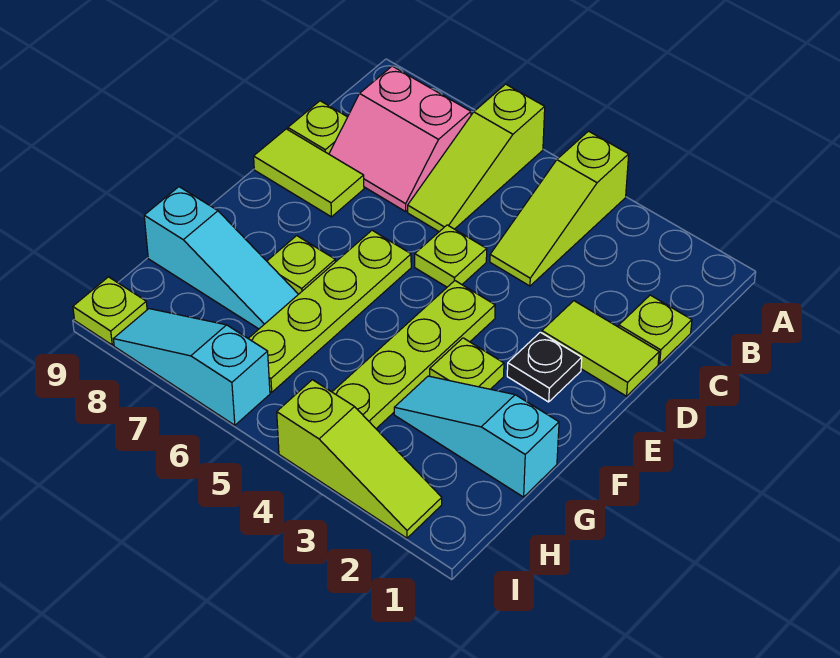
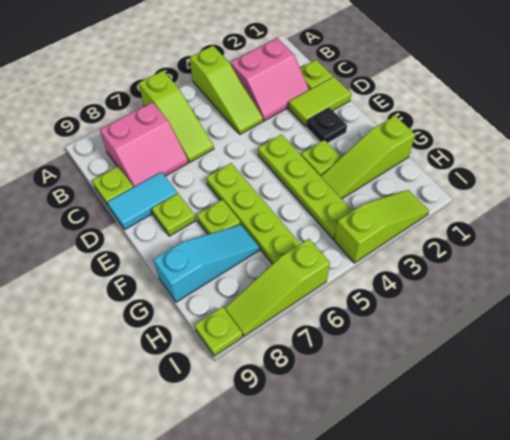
none -> pink slope B2:C3 level 1 top B
lime plate D5 level 1 -> lime plate E8 level 1
lime tile D8:D9 level 1 -> cyan tile D8:D9 level 1
cyan slope G1:G3 level 1 top 1 -> lime slope G1:G3 level 1 top 1
cyan slope I6:I8 level 1 top 6 -> lime slope I6:I8 level 1 top 6

